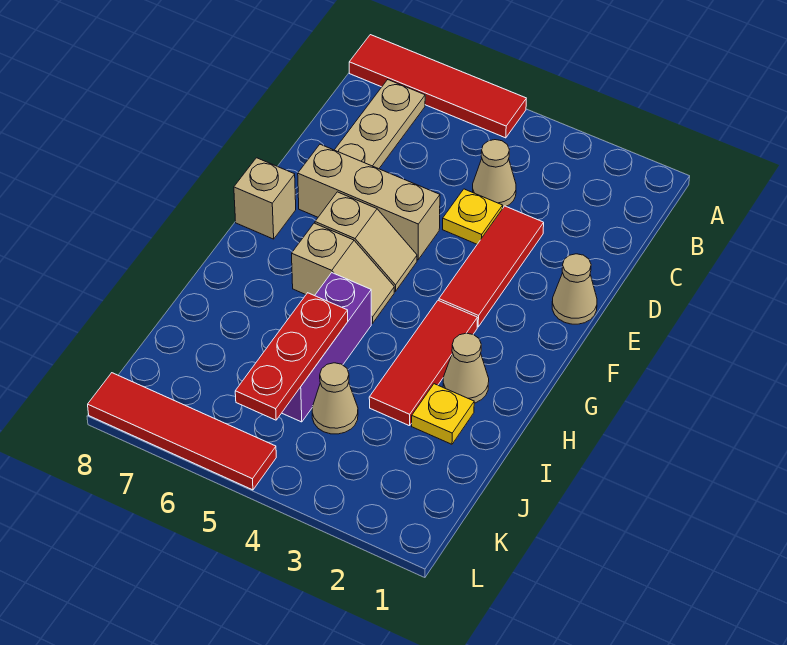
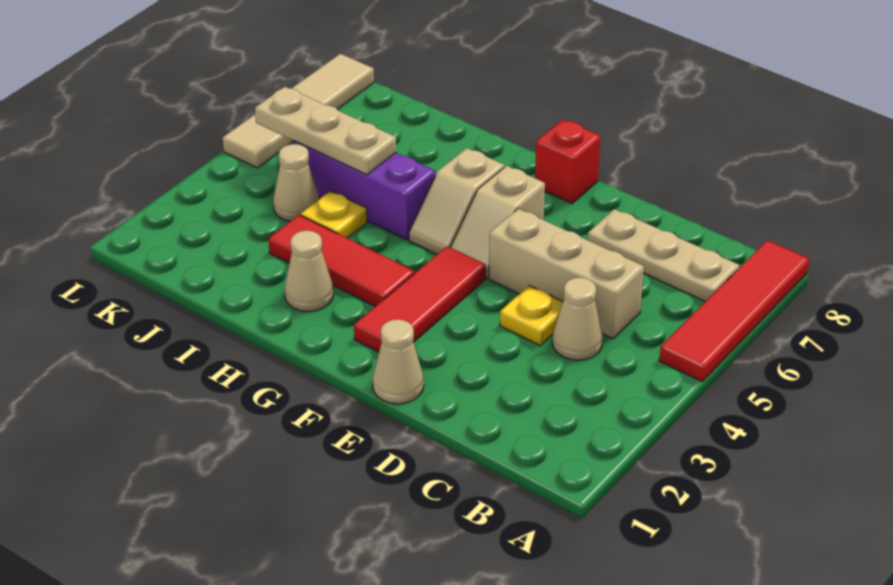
red tile D3:F3 level 1 -> red tile F2:F4 level 1
tan brick E5:E7 level 1 -> tan brick C5:E5 level 1
tan brick F8 level 1 -> red brick F8 level 1
yellow plate I2 level 1 -> yellow plate I4 level 1
red plate I5:K5 level 2 -> tan plate I5:K5 level 2
red tile L5:L8 level 1 -> tan tile L5:L8 level 1

